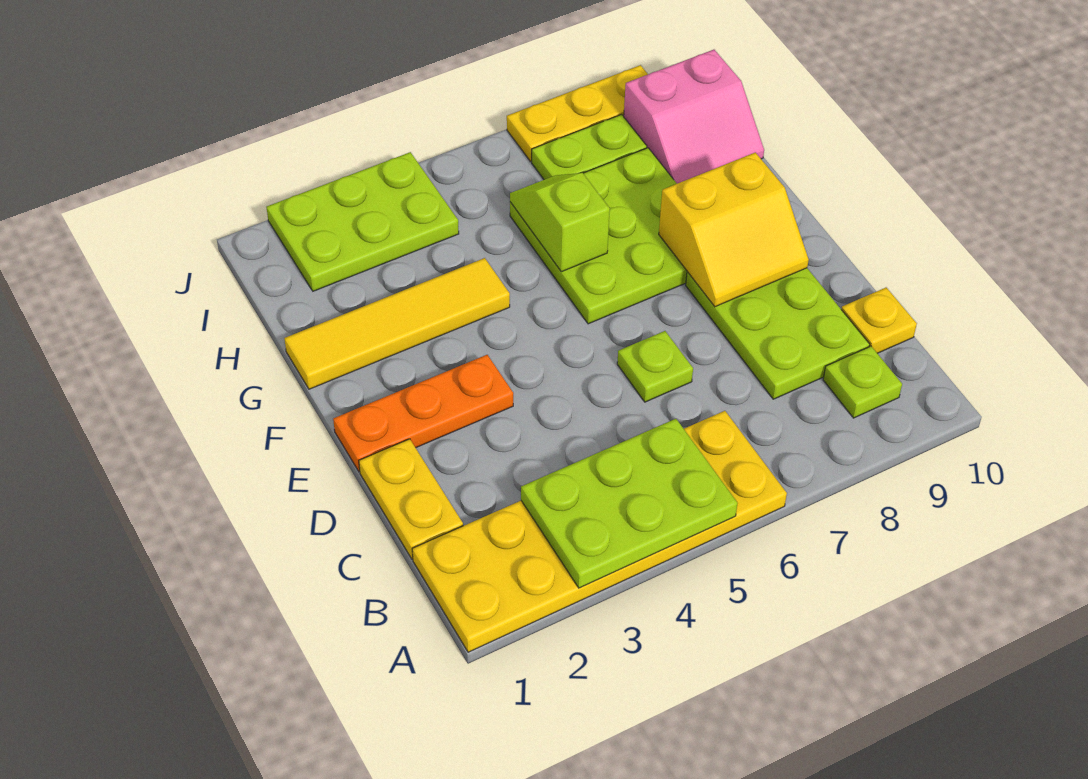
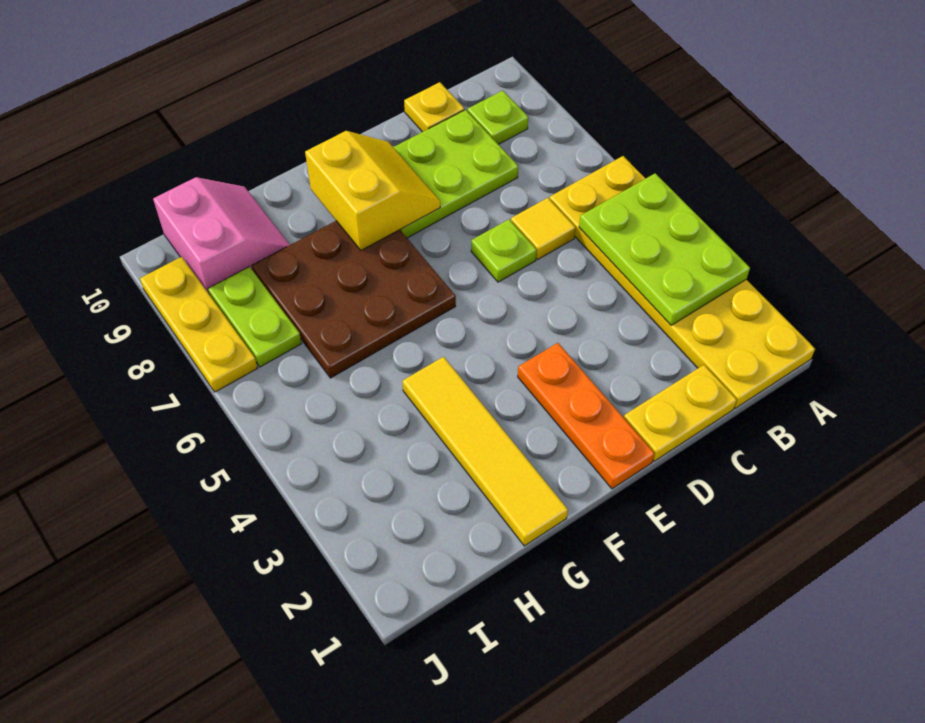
none -> yellow tile C6 level 1
lime plate F6:H8 level 1 -> brown plate F6:H8 level 1
lime slope G6:H6 level 2 top G -> none
lime plate I2:J4 level 1 -> none

